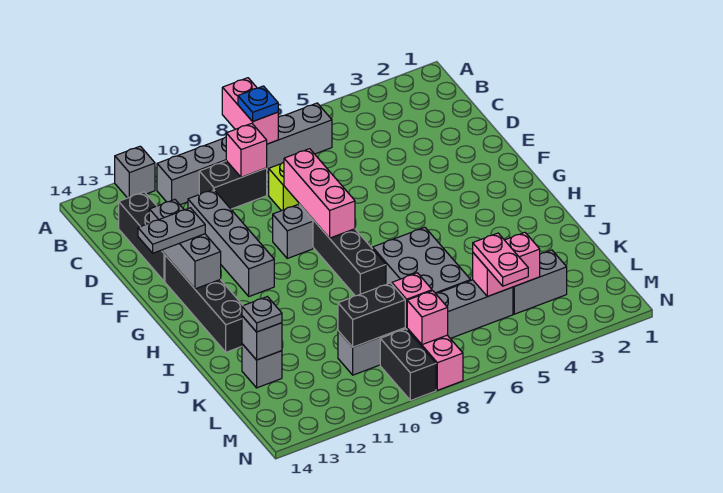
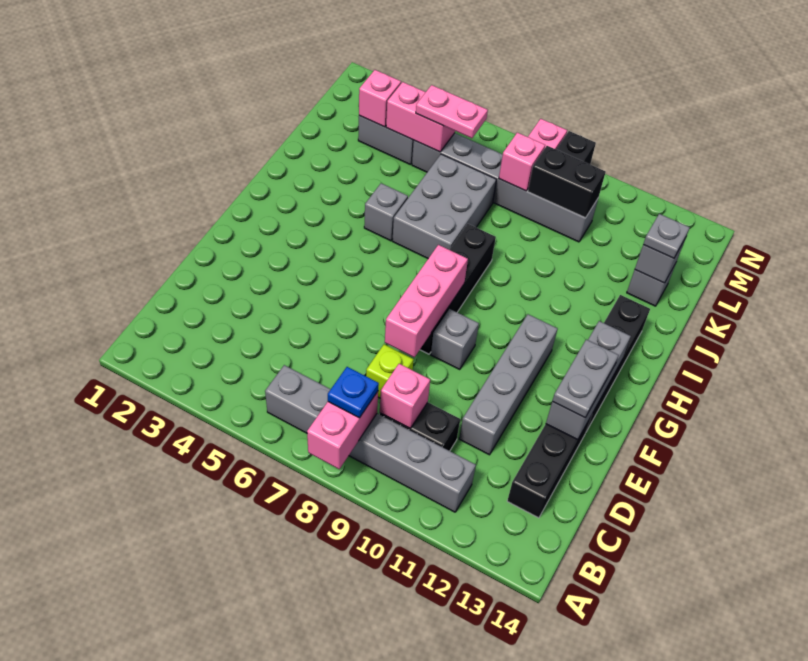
grey brick A12 level 1 -> grey brick I5 level 1
grey plate F13:F14 level 3 -> grey plate E13:F13 level 3
pink plate L5:M5 level 3 -> pink plate L5:L6 level 3
pink brick M8 level 2 -> pink brick L3 level 2

